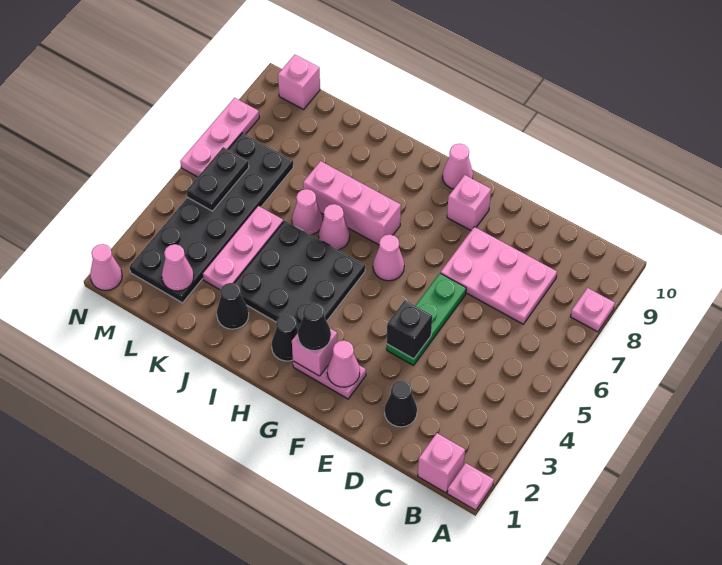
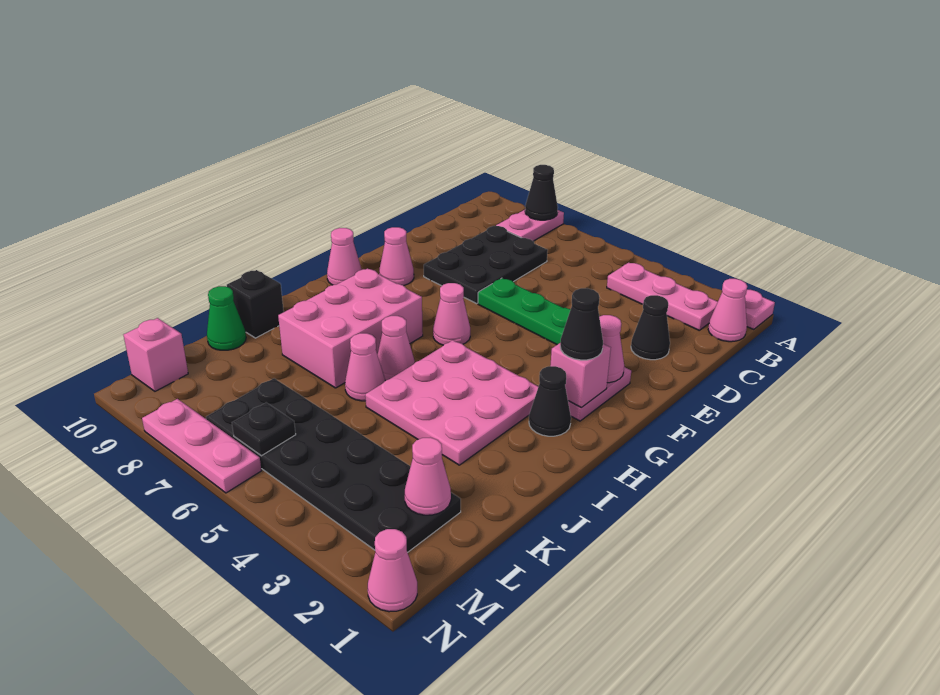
pink plate A8 level 1 -> pink plate A8:B8 level 1
pink brick B1 level 1 -> pink cone B1 level 1
pink plate C7:E8 level 1 -> black plate C7:E8 level 1
black brick E4 level 2 -> black brick J10 level 1
pink brick F9 level 1 -> pink cone F9 level 1
black plate H3:J5 level 1 -> pink plate H3:J5 level 1
pink brick H7:J7 level 1 -> pink brick H7:J8 level 1
black cone J2 level 1 -> black cone A8 level 2
pink plate K3:K5 level 1 -> pink plate B2:B4 level 1
none -> green cone K10 level 1
black plate M5:M6 level 2 -> black plate M6 level 2

